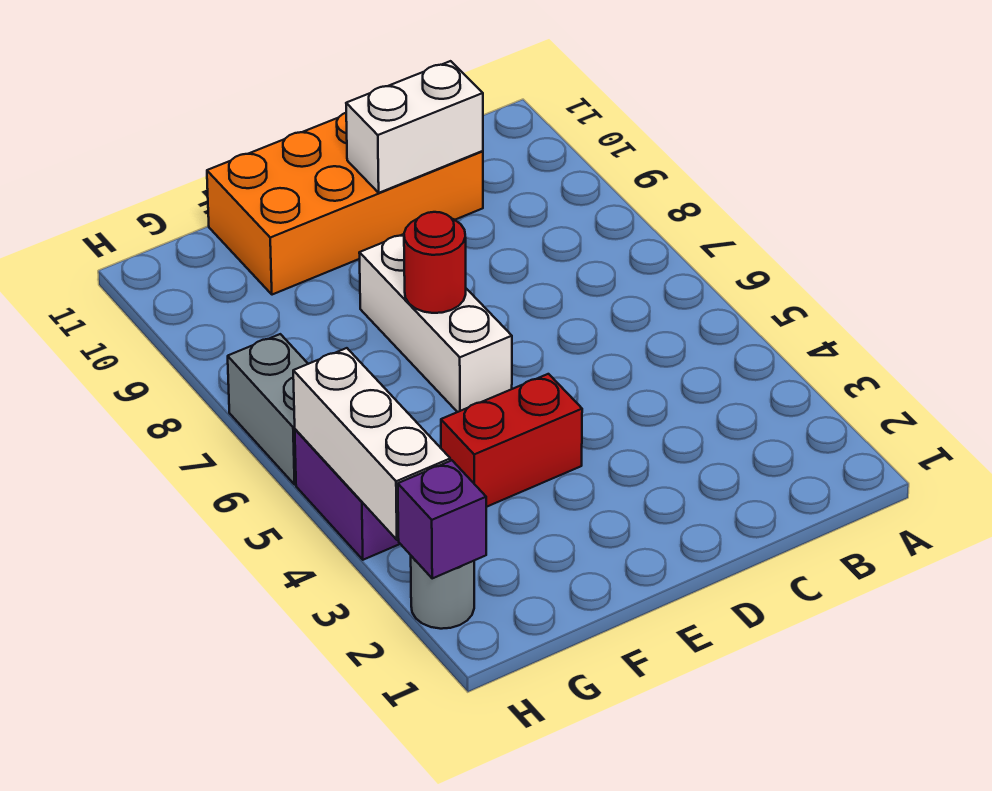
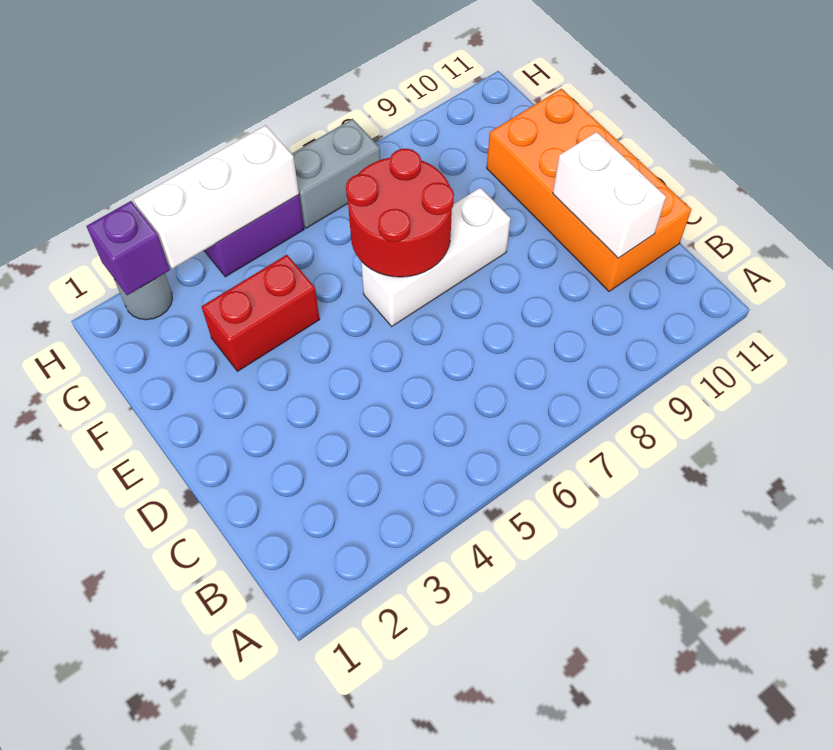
red brick E4:F4 level 1 -> red brick F3:F4 level 1
red round brick E7 level 2 -> red round brick E6:F7 level 2

